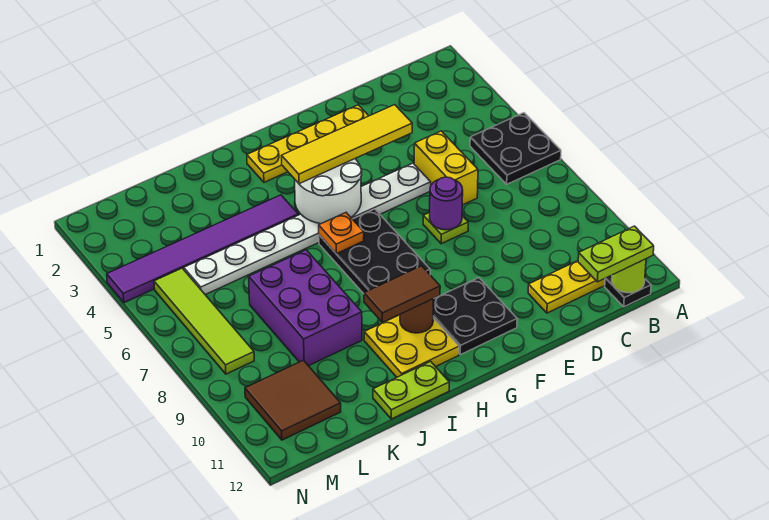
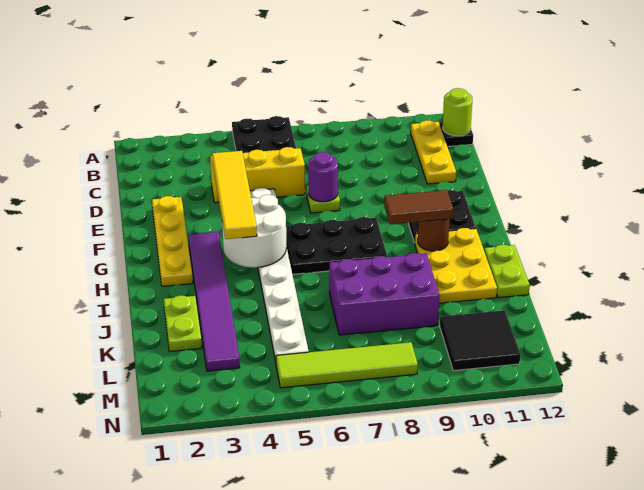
lime plate B12:C12 level 3 -> lime plate J2:K2 level 1
yellow brick D5:D6 level 1 -> yellow brick D4:D6 level 1
orange plate H6 level 2 -> none
yellow plate H10:I11 level 1 -> yellow plate H10:J11 level 1
brown tile H10:I10 level 3 -> brown tile H9:H10 level 3
purple tile I4:N4 level 1 -> purple tile G3:L3 level 1
brown tile L10:M11 level 1 -> black tile L10:M11 level 1

